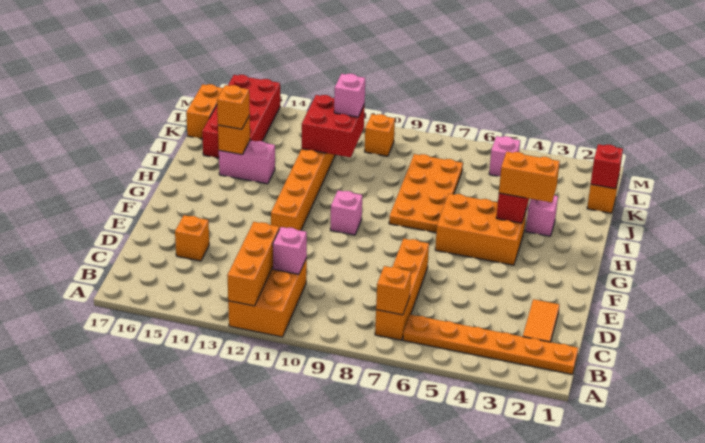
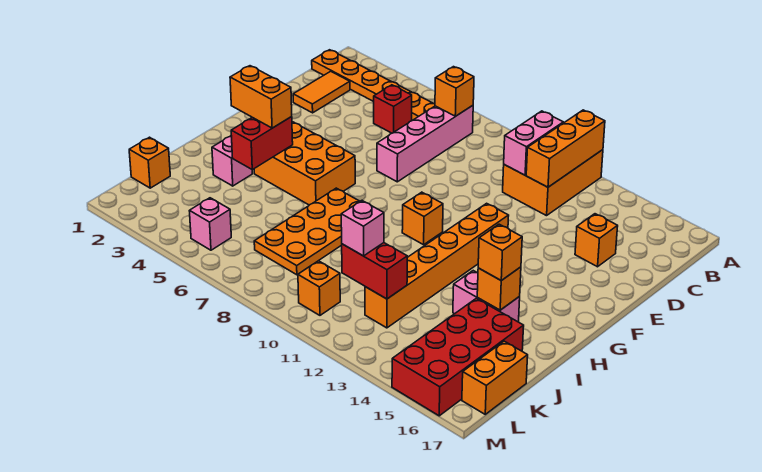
orange brick B7:E7 level 1 -> pink brick B7:E7 level 1
pink brick C11 level 2 -> pink brick B11:C11 level 2
pink brick G10 level 1 -> orange brick G10 level 1
red brick J11:K12 level 2 -> red brick K11:K12 level 2
red brick K1 level 2 -> red brick C5 level 1

